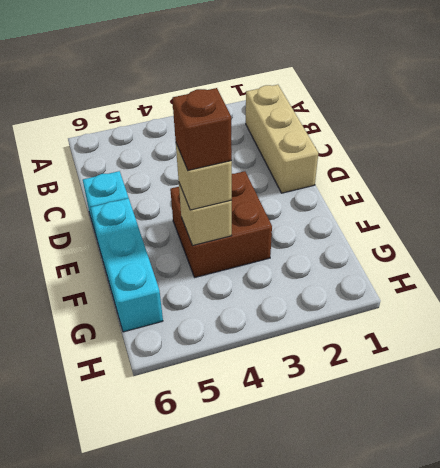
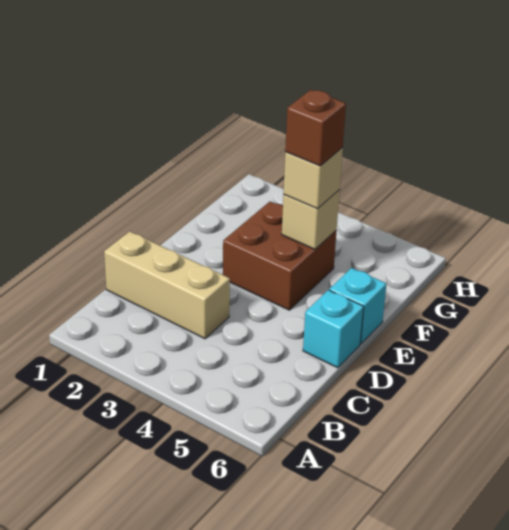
tan brick B1:D1 level 1 -> tan brick C1:C3 level 1
cyan brick E6:G6 level 1 -> cyan brick E6 level 1

